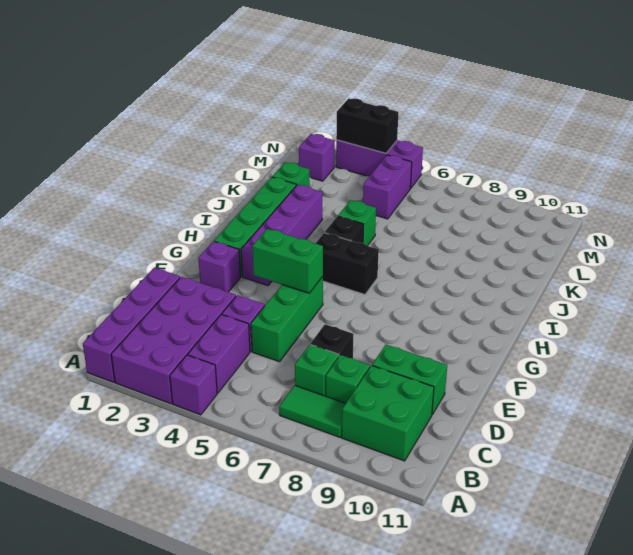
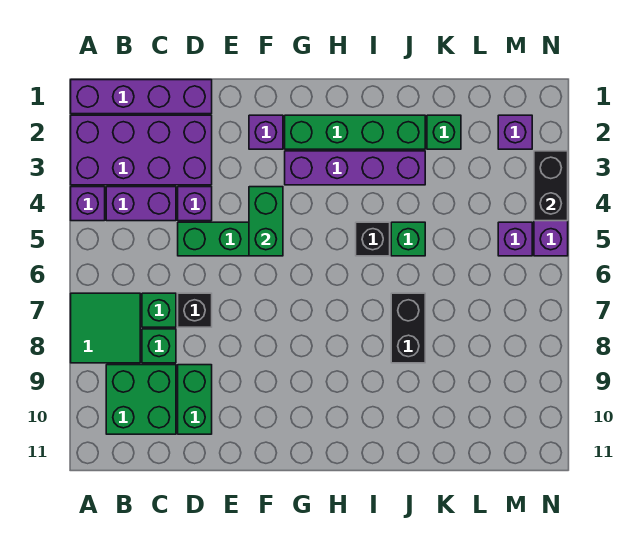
green tile B7:B8 level 1 -> green tile A7:B8 level 1
black brick H5:H6 level 1 -> black brick J7:J8 level 1
purple brick L5:M5 level 1 -> purple brick M5 level 1

